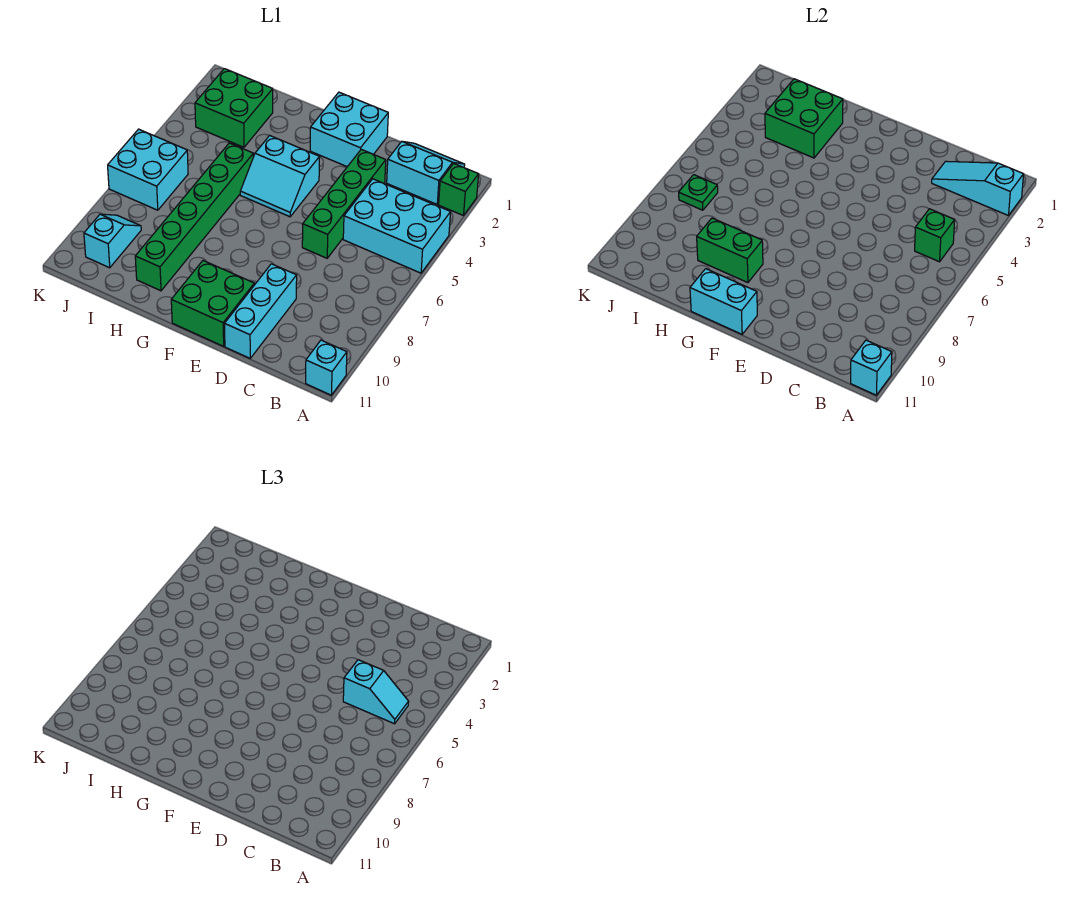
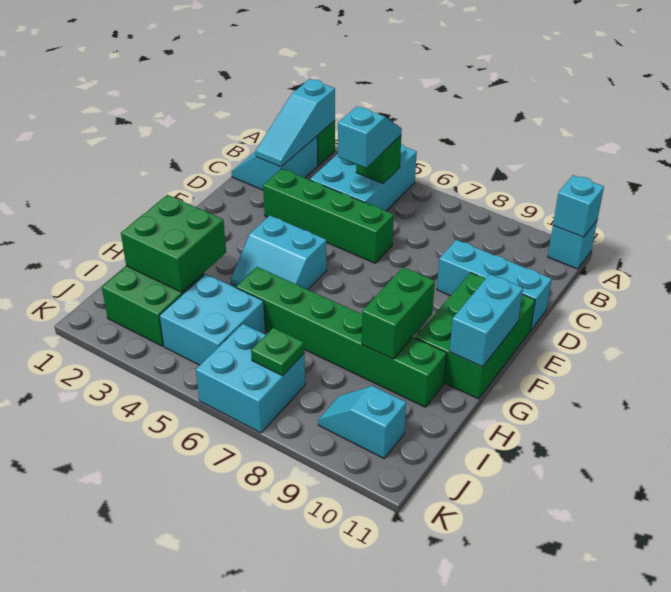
cyan brick E1:F2 level 1 -> cyan brick I4:J5 level 1
green brick E10:F11 level 1 -> green brick E10:G11 level 1
cyan slope F4:G5 level 1 top 4 -> cyan slope F4:G5 level 1 top F

